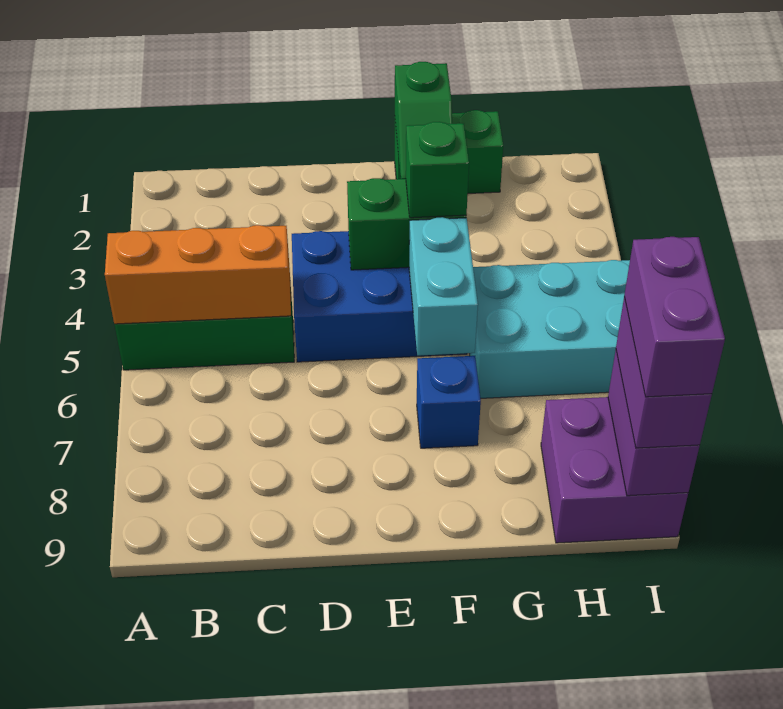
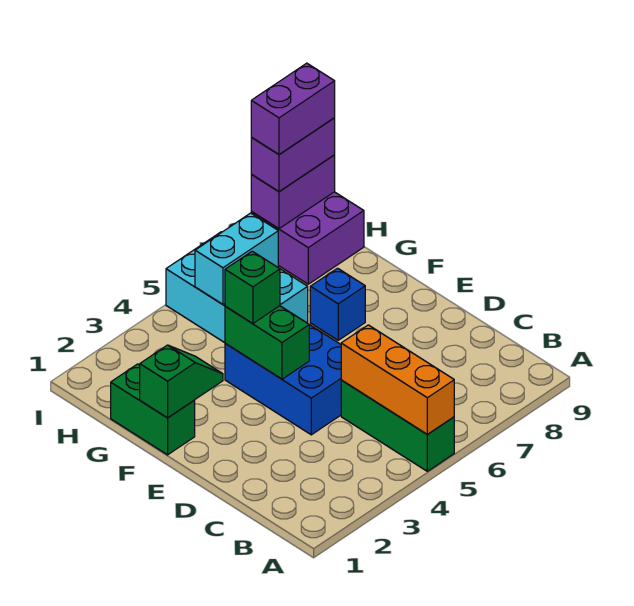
cyan brick F5:F6 level 2 -> cyan brick H5:H6 level 2

